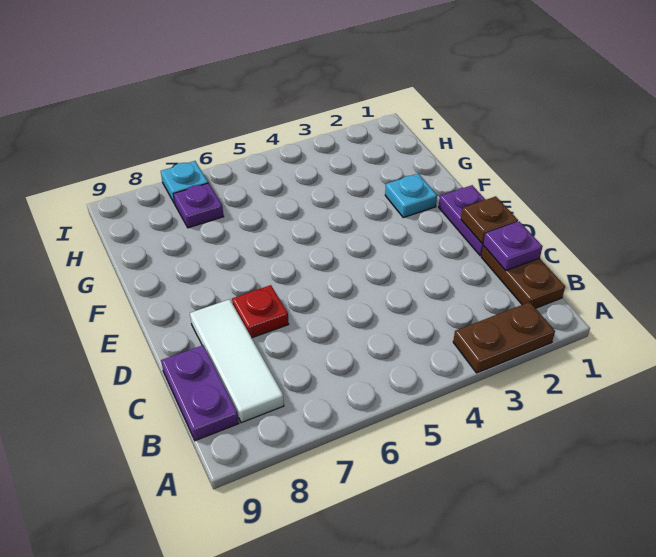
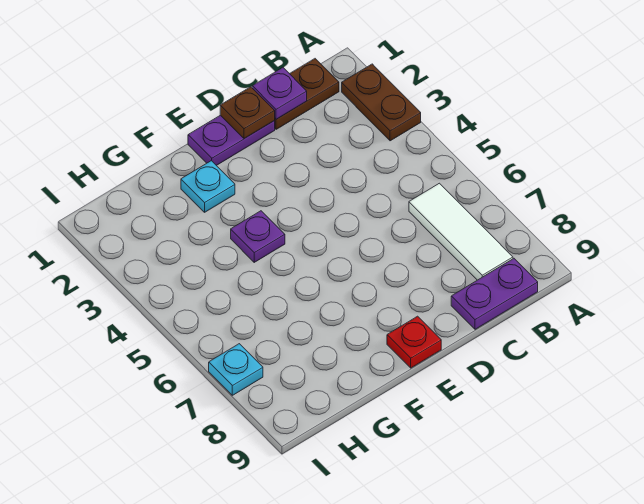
white tile B8:D8 level 1 -> white tile B6:B8 level 1
red plate D7 level 1 -> red plate E9 level 1
purple plate H7 level 1 -> purple plate F4 level 1

